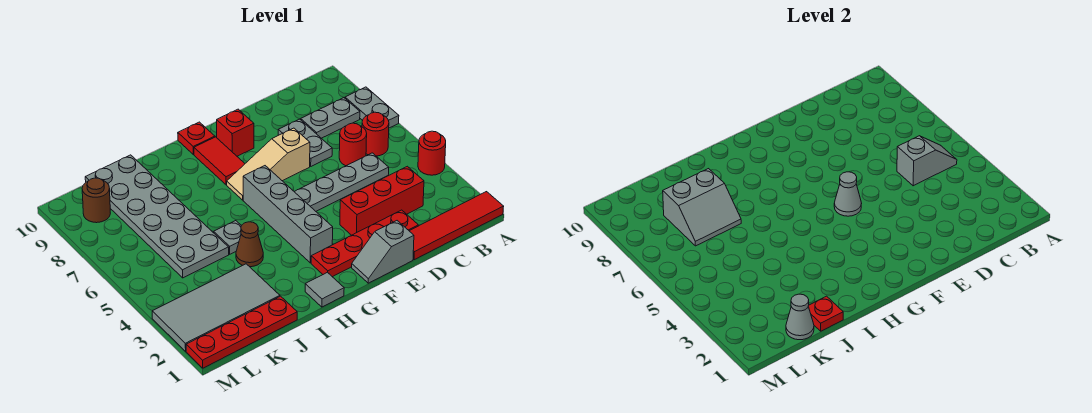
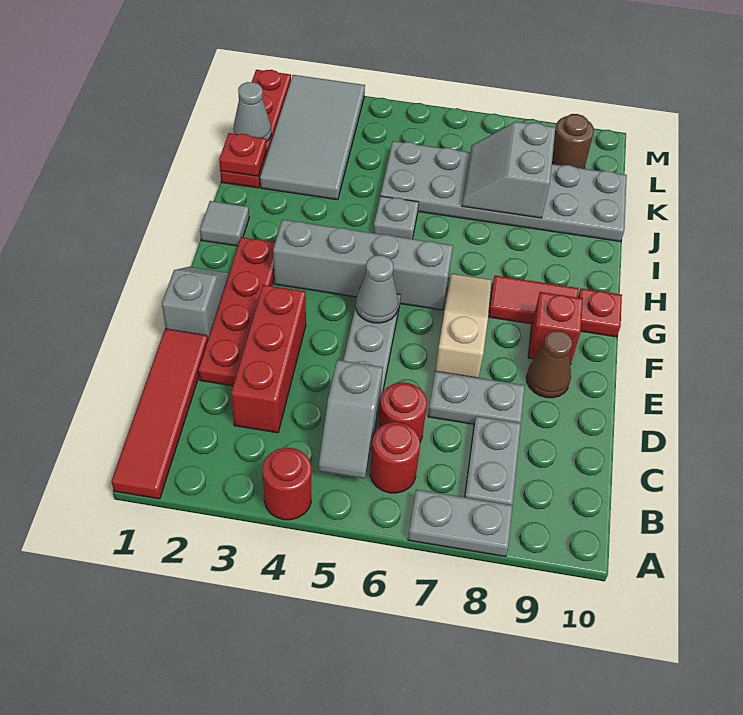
brown cone I4 level 1 -> brown cone E9 level 1

